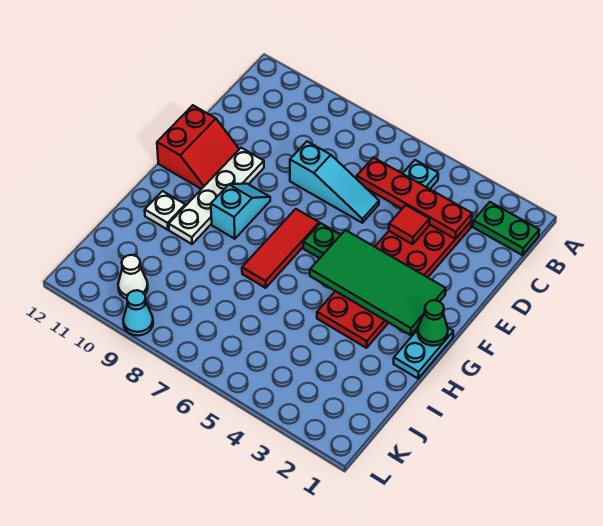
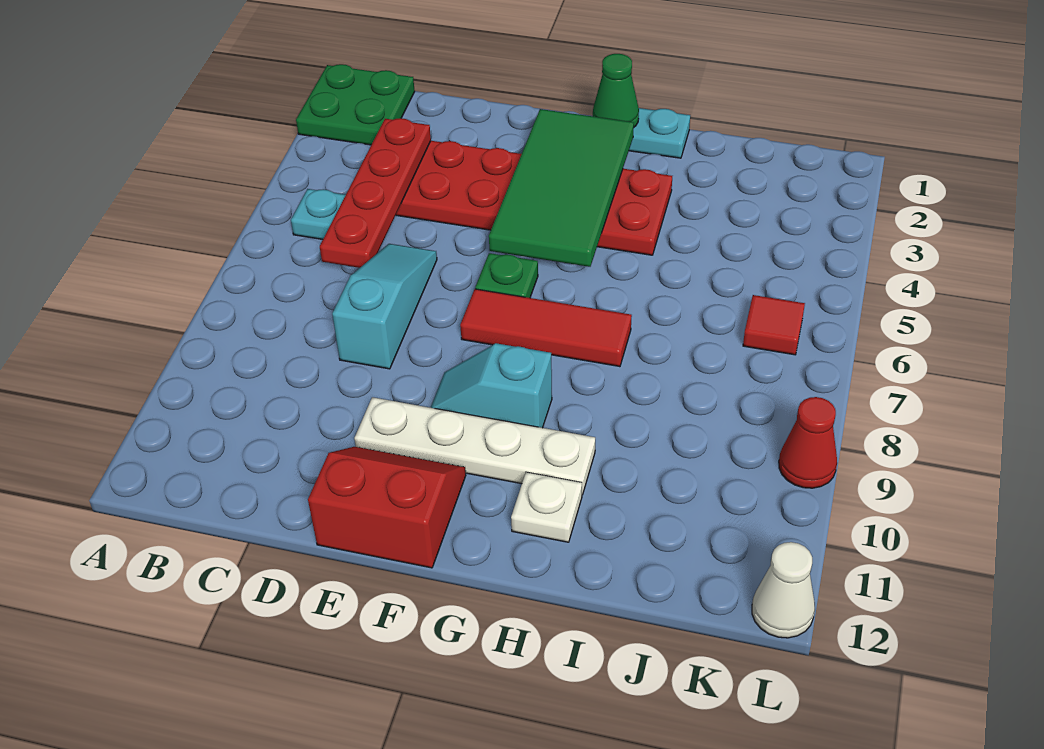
green plate B1:B2 level 1 -> green plate A1:B2 level 1
red tile D4 level 2 -> red tile K6 level 1
white cone K10 level 1 -> white cone L12 level 1
cyan cone L9 level 1 -> red cone L9 level 1

